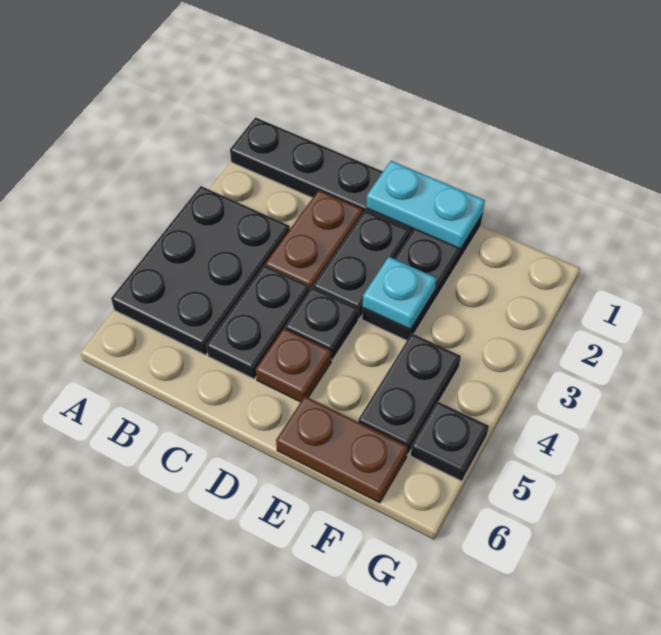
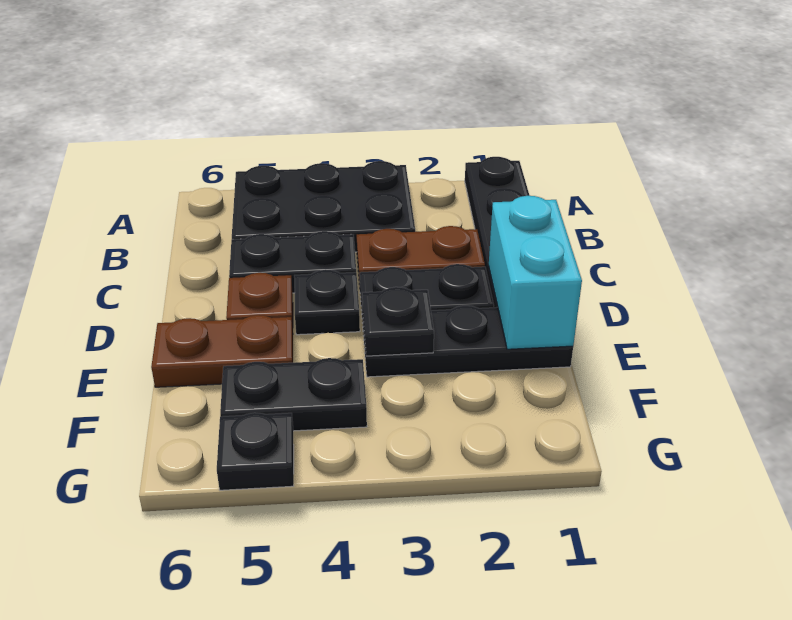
cyan plate D1:E1 level 2 -> cyan brick D1:E1 level 2
cyan plate E3 level 2 -> black plate E3 level 2
brown plate E6:F6 level 1 -> brown plate E5:E6 level 1

